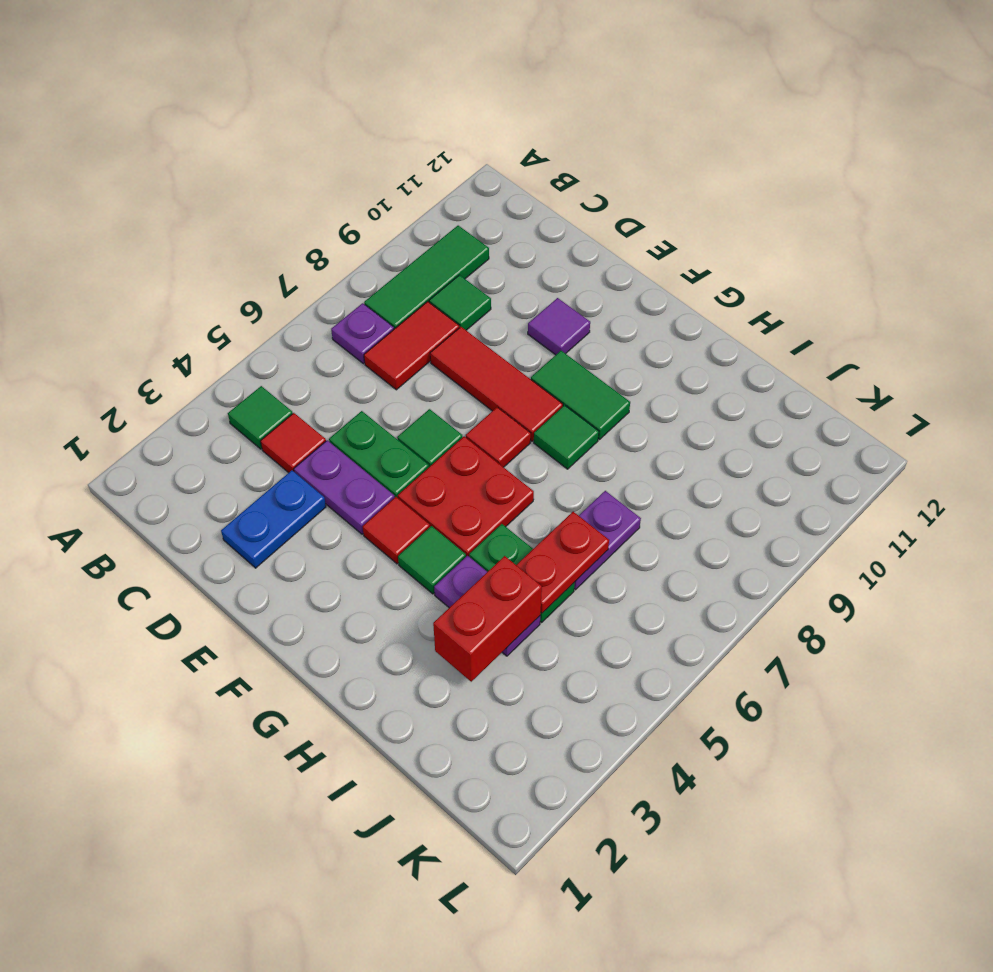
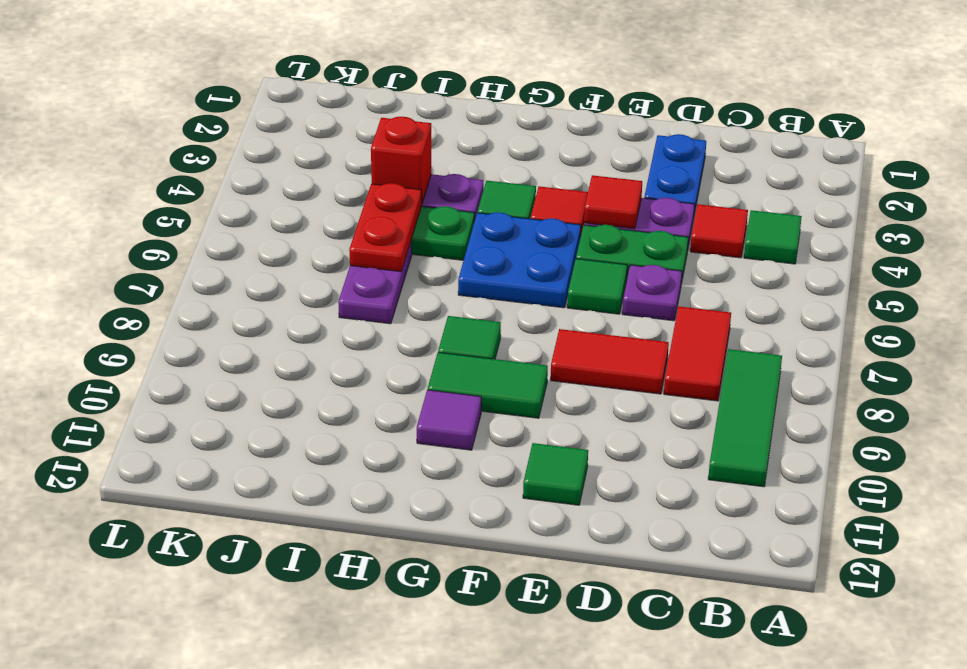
purple plate B7 level 1 -> purple plate D6 level 1
green tile C9 level 1 -> green tile E11 level 1
red tile D8:F8 level 1 -> red tile D8:E8 level 1
purple tile E10 level 1 -> purple tile G10 level 1
red plate F5:G6 level 1 -> blue plate F5:G6 level 1
red tile F7 level 1 -> red tile E4 level 2
red brick I3:I4 level 2 -> red brick I4 level 2

